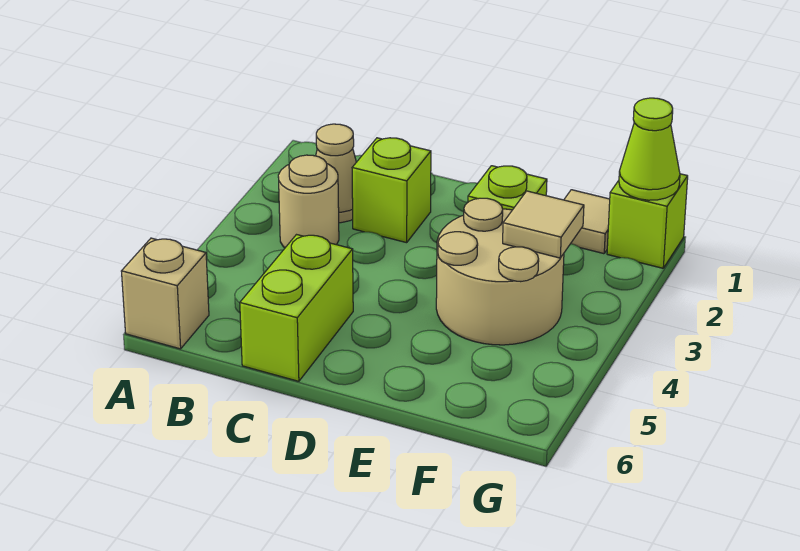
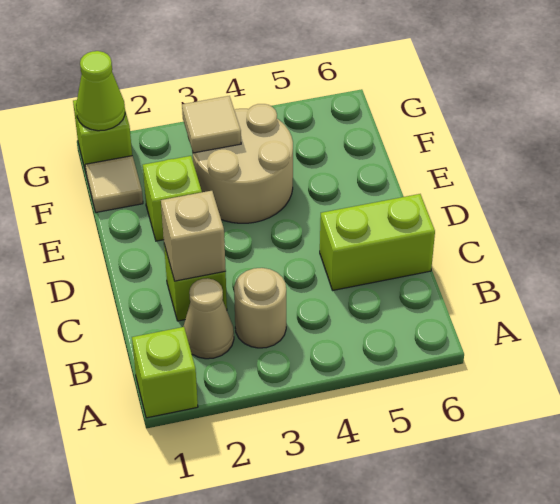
none -> lime brick A1 level 1
tan brick A6 level 1 -> tan brick C2 level 2

